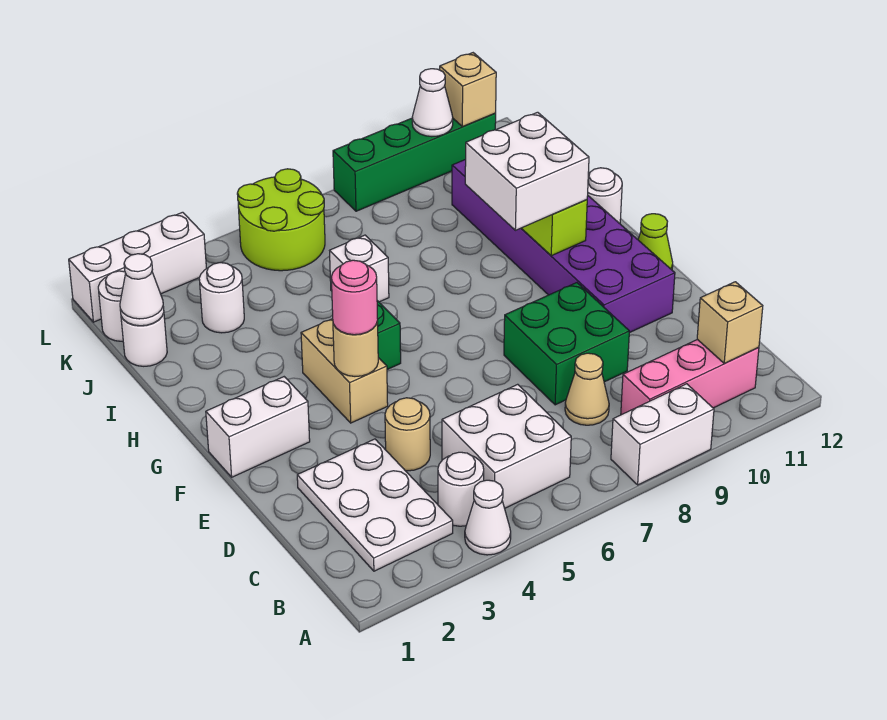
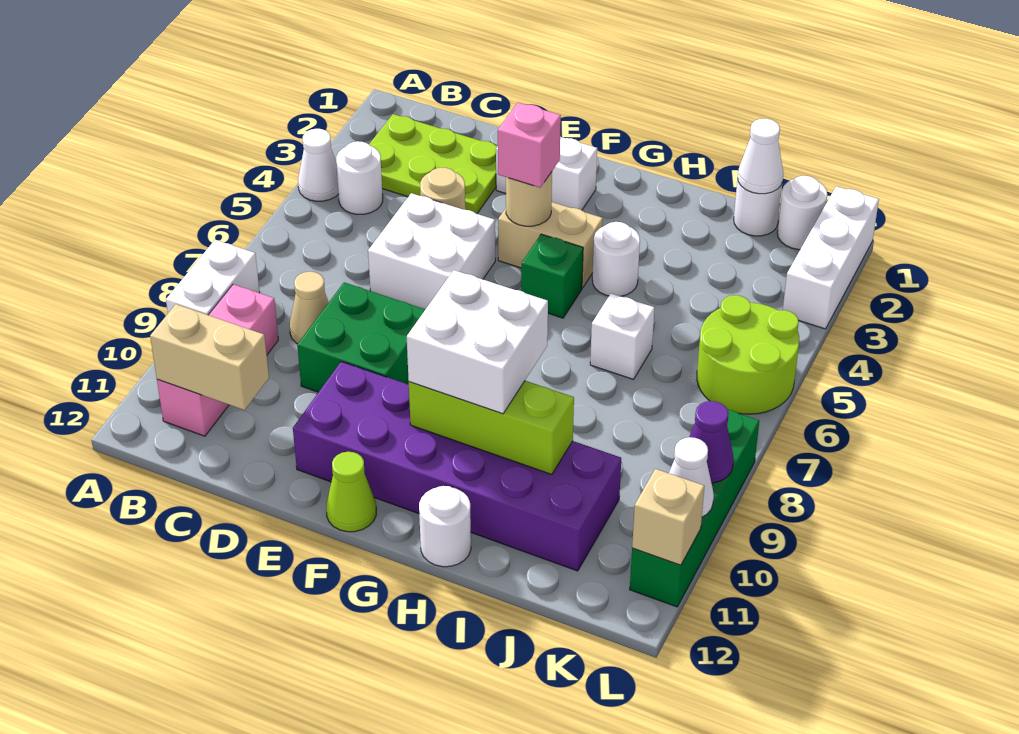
white plate B2:D3 level 1 -> lime plate B2:D3 level 1
white brick B5:C6 level 1 -> white brick D5:E6 level 1
tan brick B11 level 2 -> tan brick B11:C11 level 2
white brick F1:F2 level 1 -> white brick E2:F2 level 1
pink round brick F4 level 3 -> pink brick F4 level 3
white round brick J3 level 1 -> white round brick H4 level 1
none -> purple cone L9 level 2

